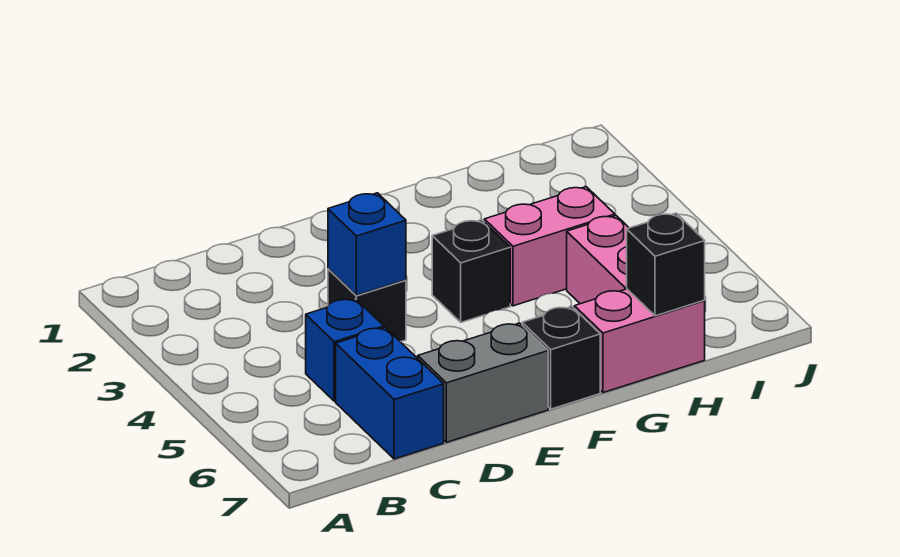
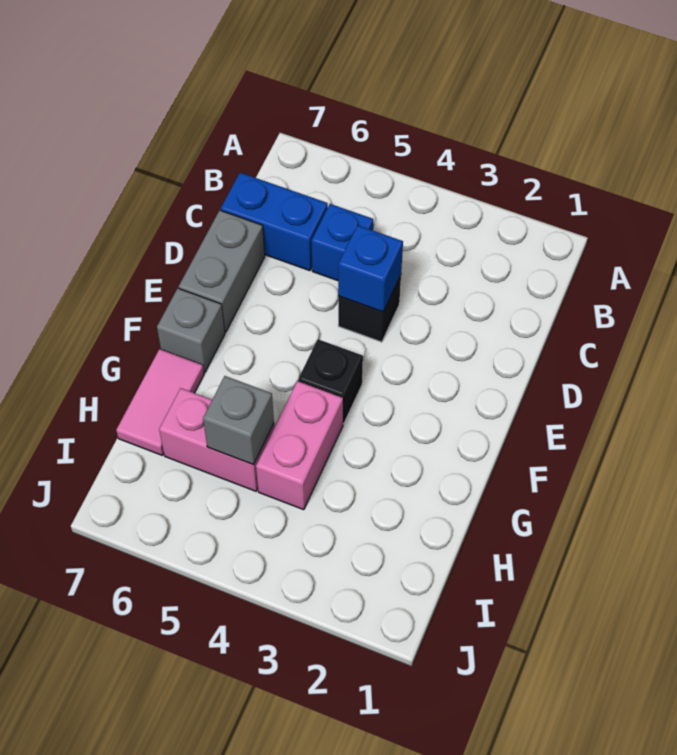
black brick F7 level 1 -> grey brick F7 level 1
pink brick G7:H7 level 1 -> pink tile G7:H7 level 1
none -> grey brick H5 level 2
black brick H7 level 2 -> none

